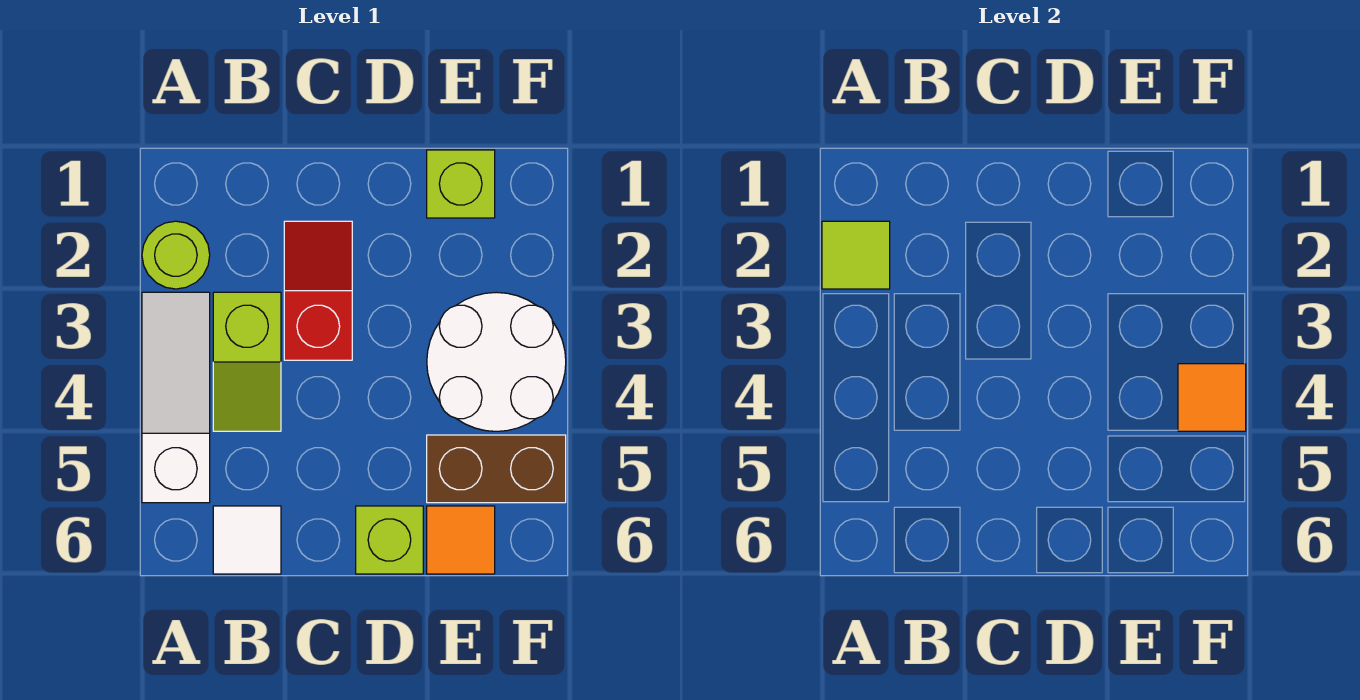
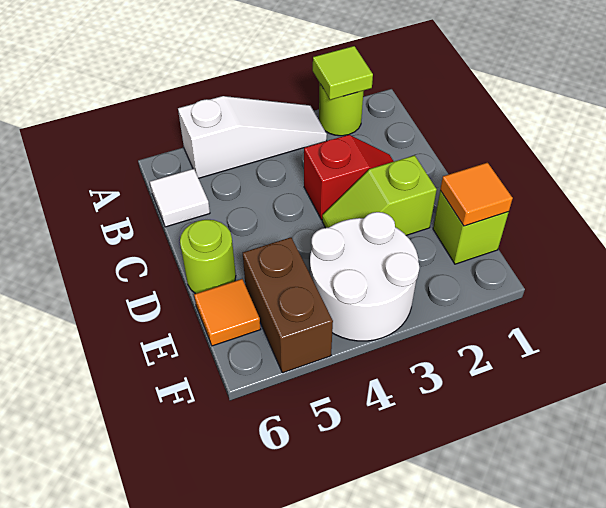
lime slope B3:B4 level 1 top 3 -> lime slope D2:D3 level 1 top 2
lime brick D6 level 1 -> lime round brick D6 level 1
orange tile F4 level 2 -> orange tile E1 level 2

